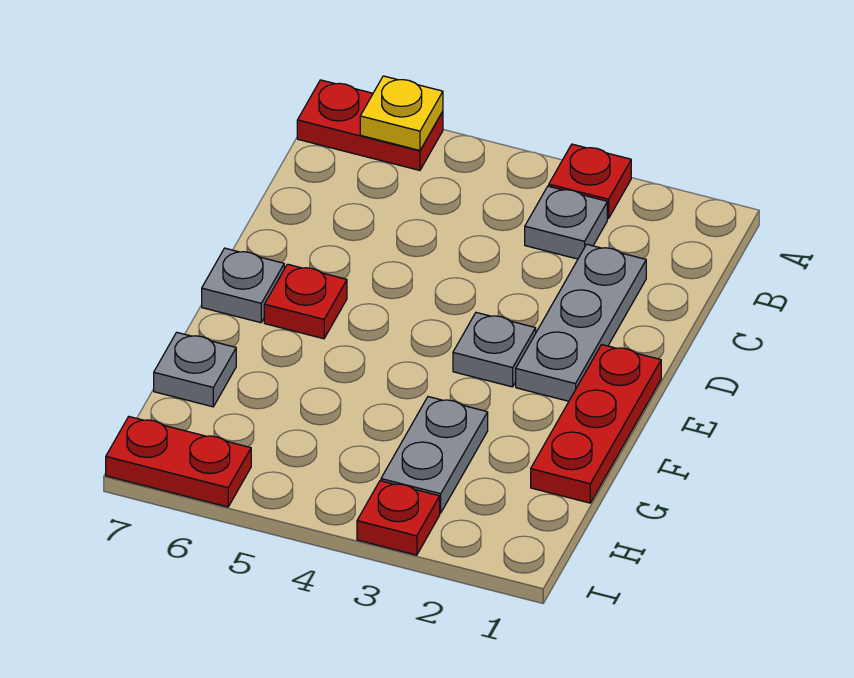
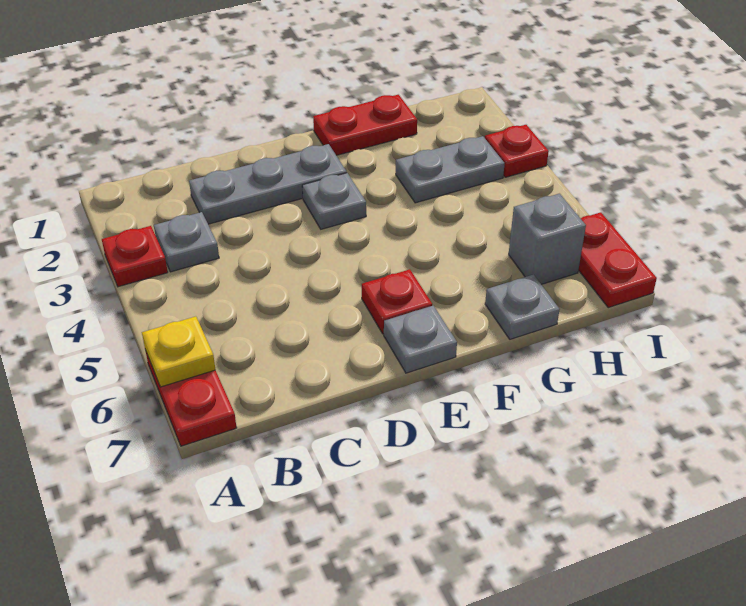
red plate E1:G1 level 1 -> red plate F1:G1 level 1
none -> grey brick H6 level 1

